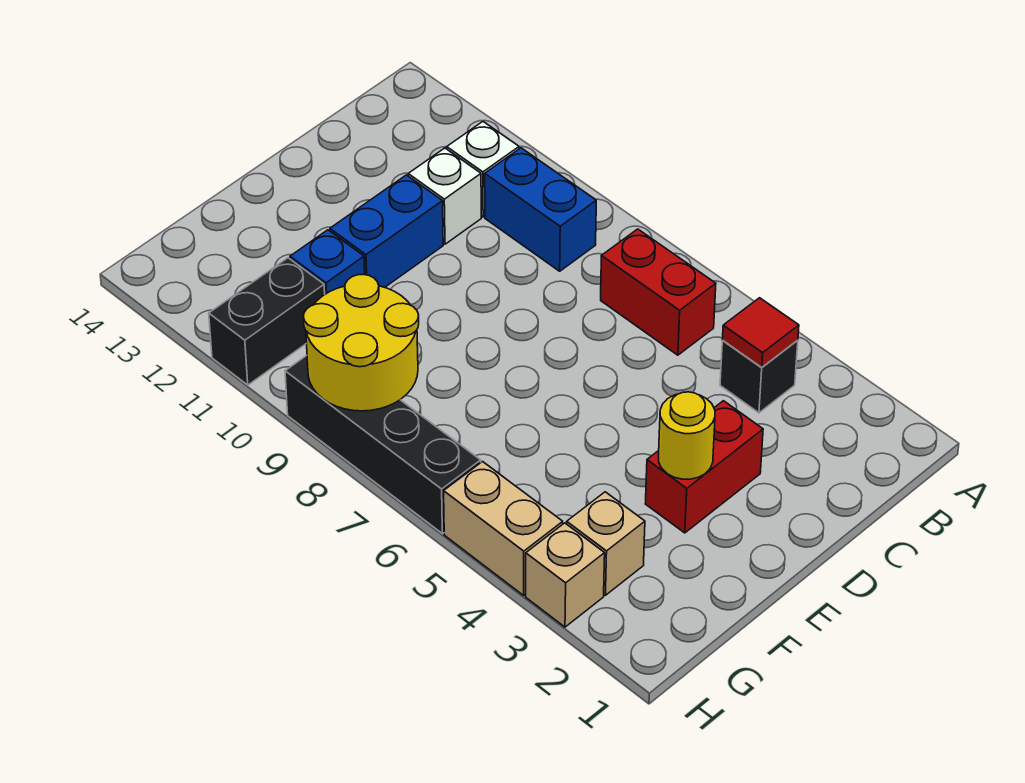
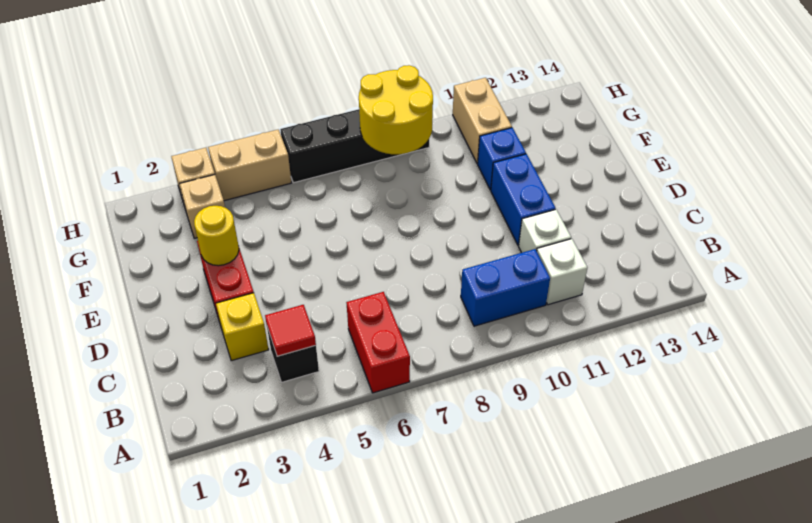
red brick B6:B7 level 1 -> red brick A6:B6 level 1
none -> yellow brick C3 level 1
black brick G11:H11 level 1 -> tan brick G11:H11 level 1

